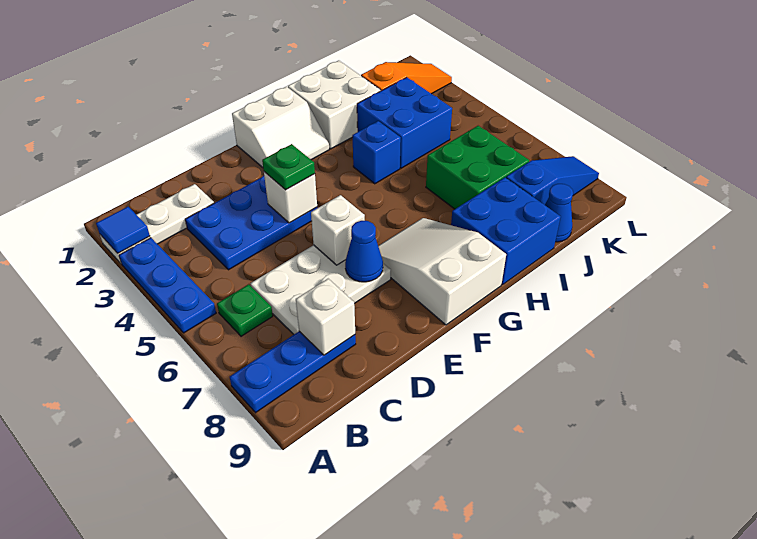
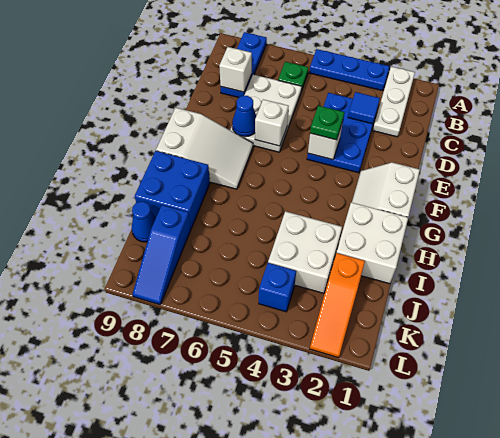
blue tile A2 level 2 -> blue tile C3 level 2
blue brick H4 level 1 -> blue brick K4 level 1
blue brick I3:J4 level 1 -> white brick I3:J4 level 1
green brick I6:J7 level 1 -> none

